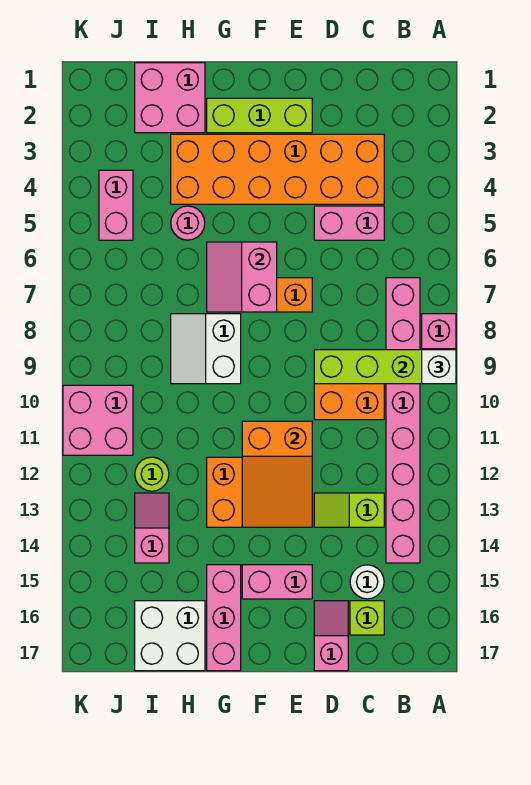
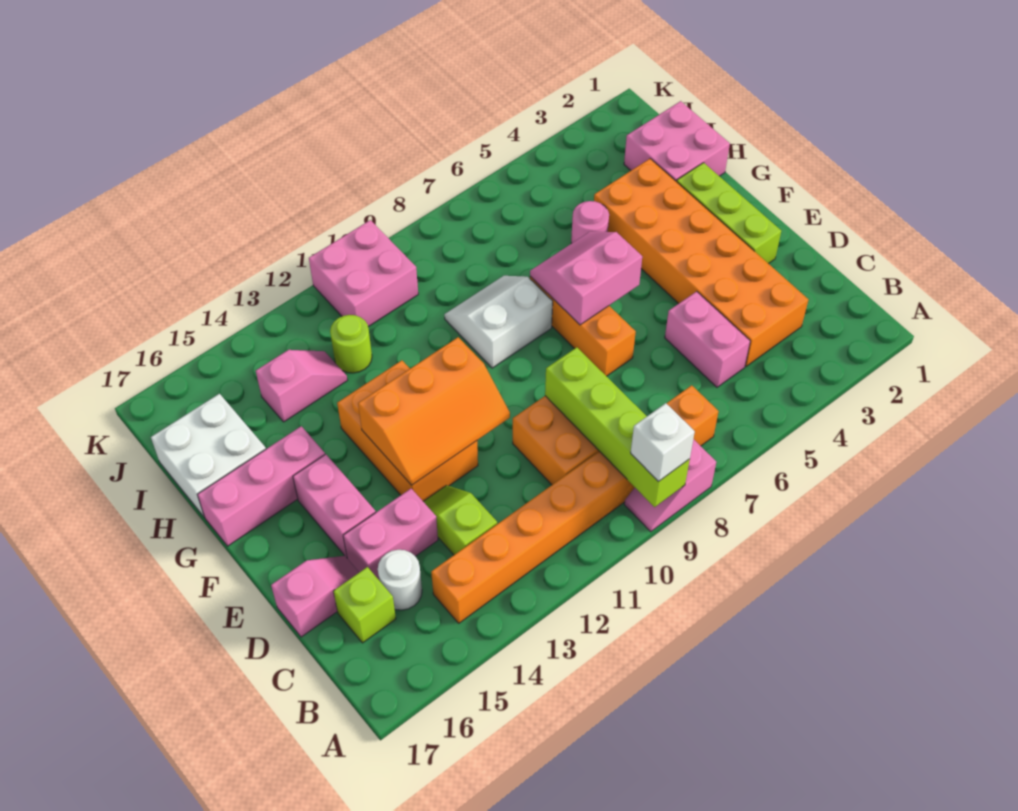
pink brick B7:B14 level 1 -> orange brick B7:B14 level 1
orange slope E11:F13 level 2 top 11 -> orange slope E11:F13 level 2 top F
pink brick J4:J5 level 1 -> pink brick D14:D15 level 1

